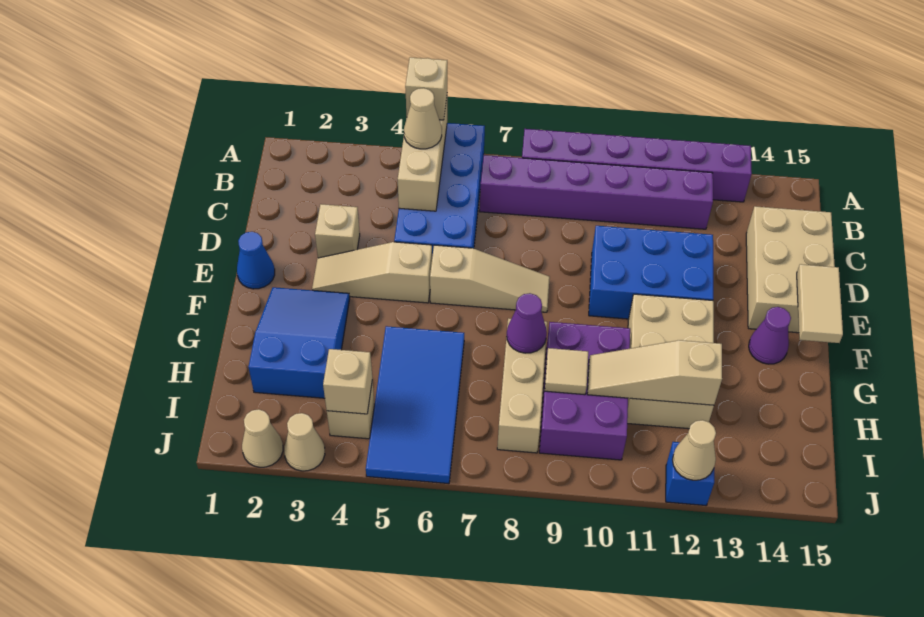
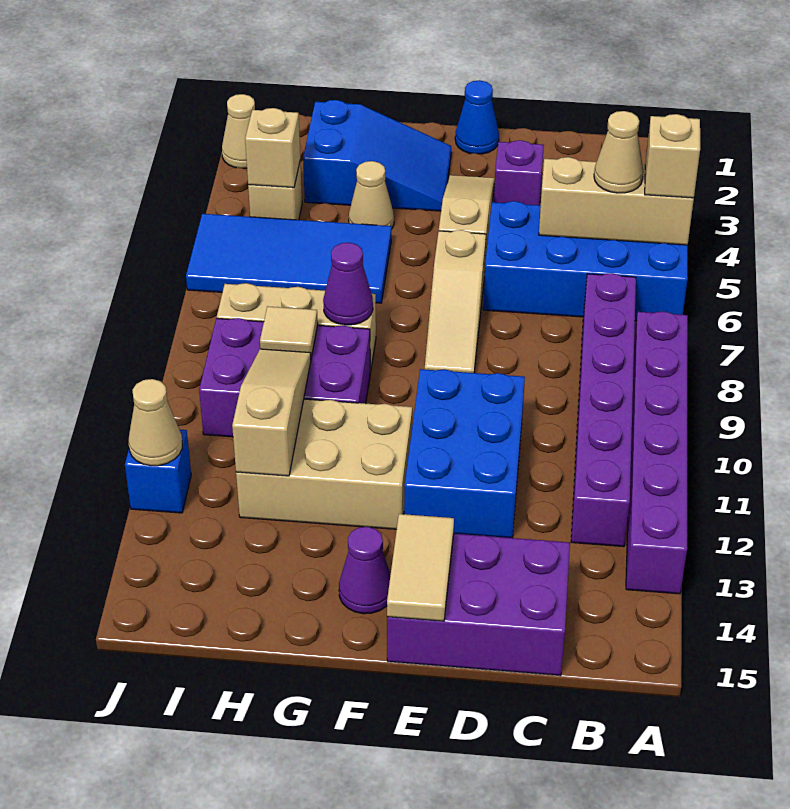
tan brick C14:E15 level 1 -> purple brick C14:E15 level 1
tan brick D3 level 1 -> purple brick D3 level 1
tan tile E15:F15 level 2 -> tan tile E14:E15 level 2
tan cone J3 level 1 -> tan cone G4 level 1

